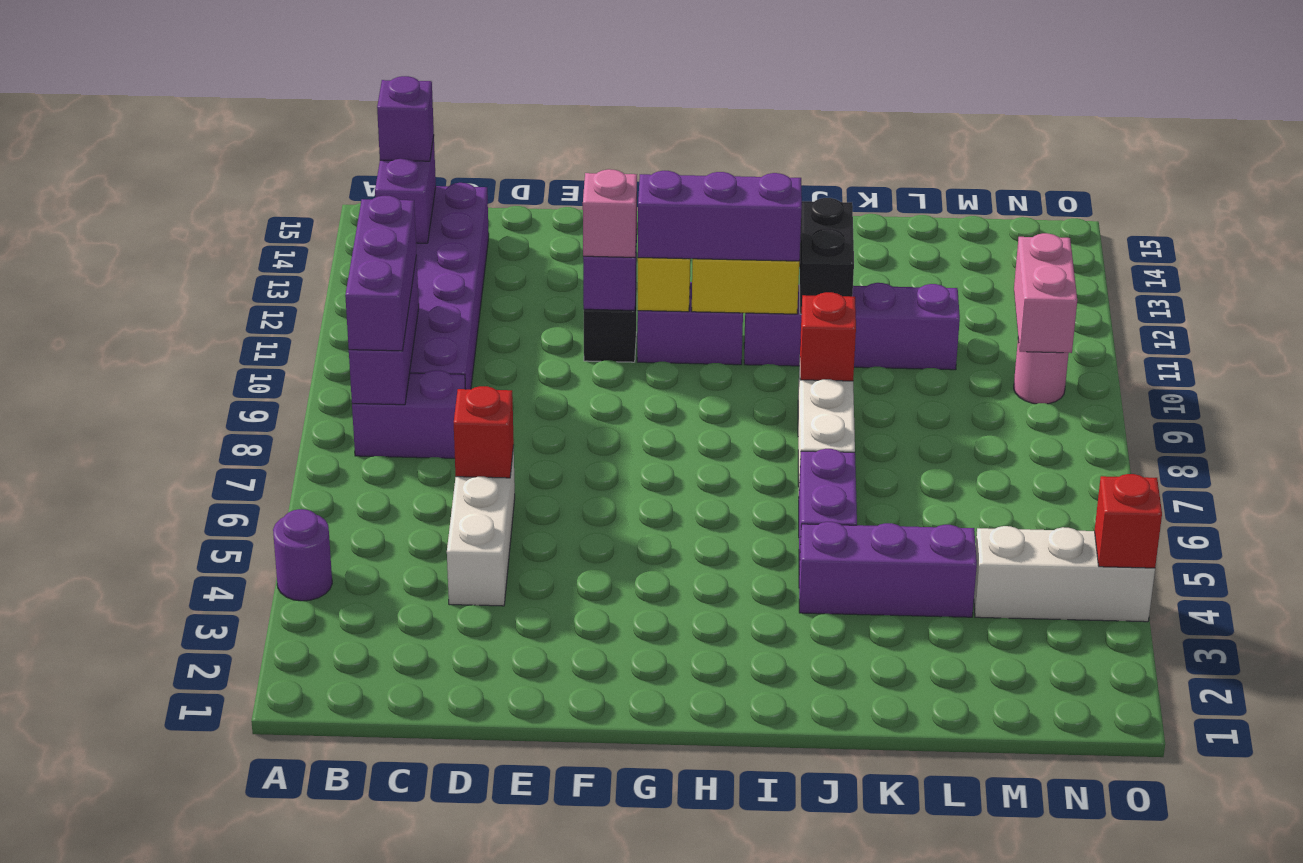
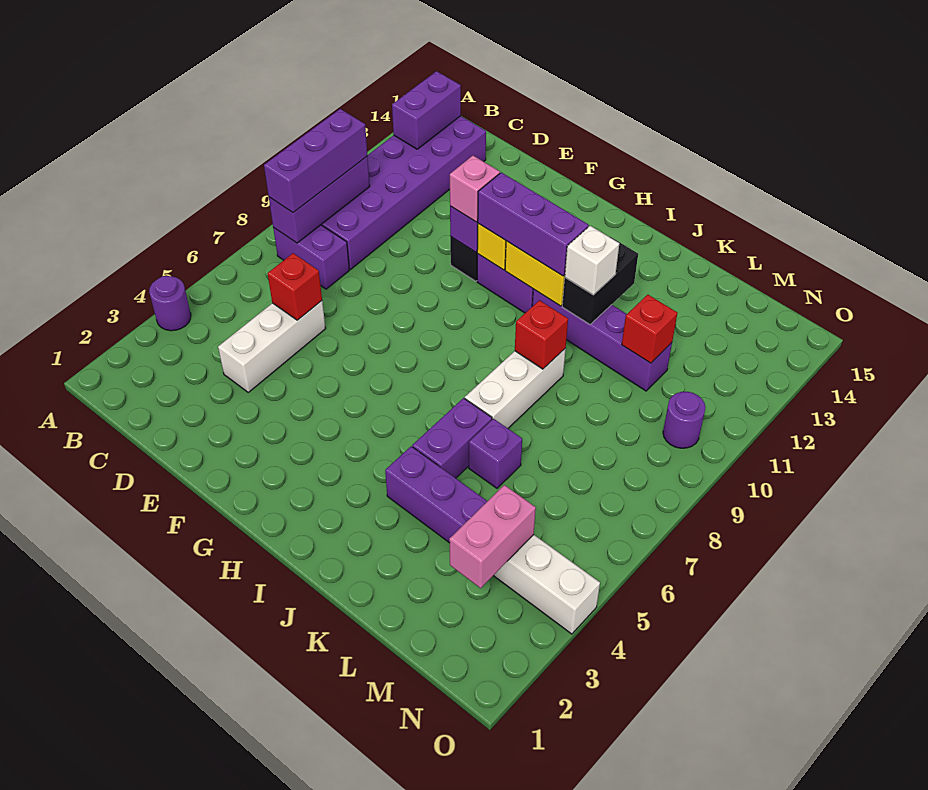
purple brick B14 level 3 -> purple brick K6 level 1
none -> white brick J11 level 3
pink round brick N10 level 1 -> purple round brick N10 level 1
pink brick N10:N11 level 2 -> pink brick M3:M4 level 2
red brick O4 level 2 -> red brick L11 level 2

